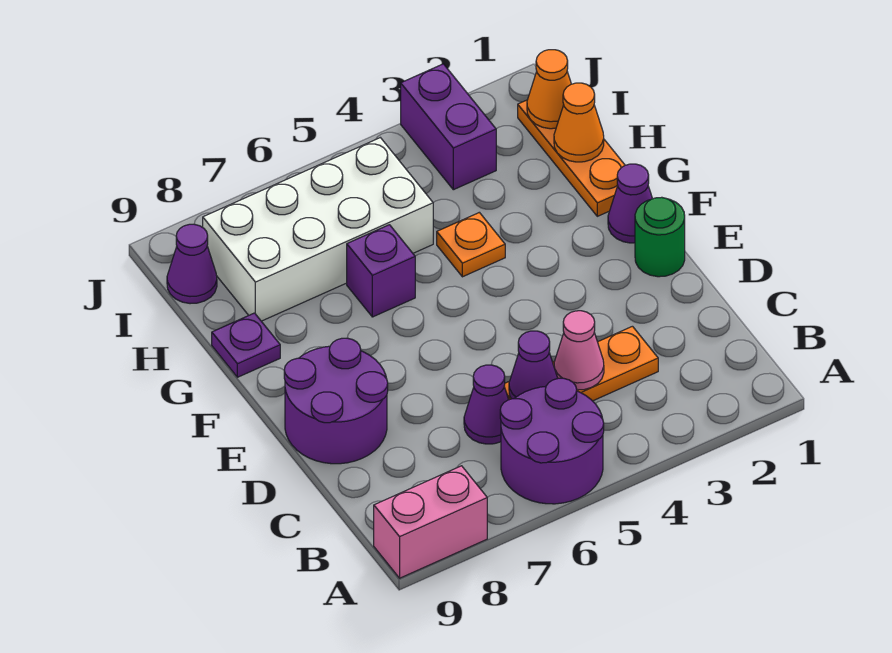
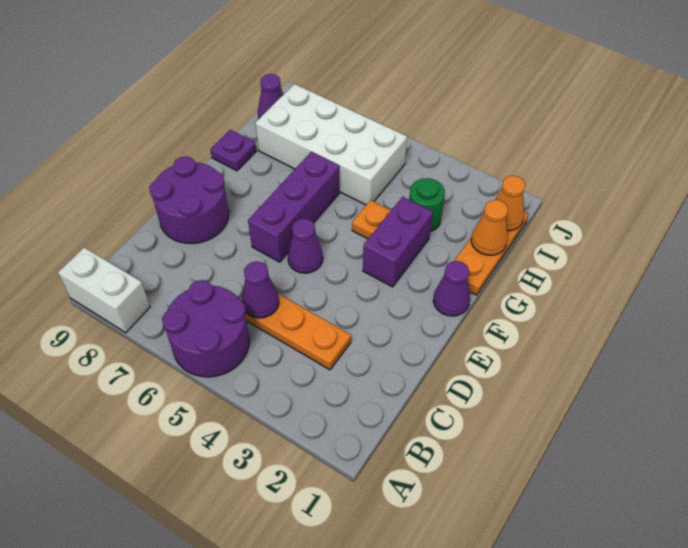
pink brick A8:A9 level 1 -> white brick A8:A9 level 1
pink cone C4 level 2 -> none
purple cone C6 level 1 -> purple cone E5 level 1
green round brick E1 level 1 -> green round brick H3 level 1
purple brick G6 level 1 -> purple brick E6:G6 level 1
purple brick I3:J3 level 1 -> purple brick F3:G3 level 1

